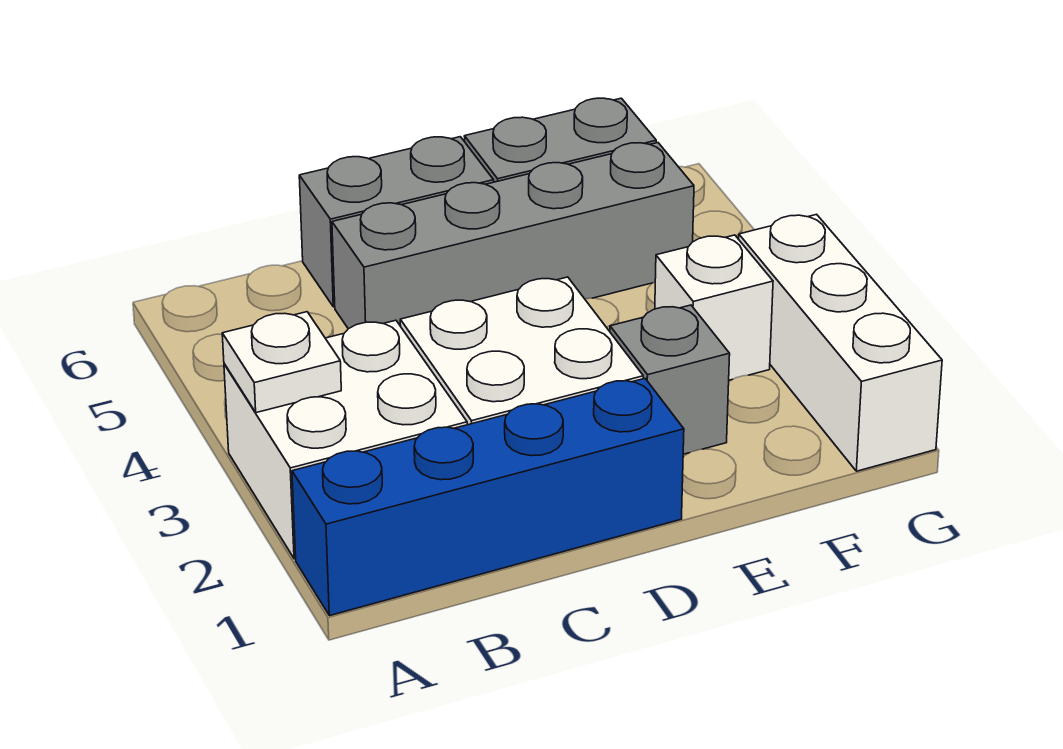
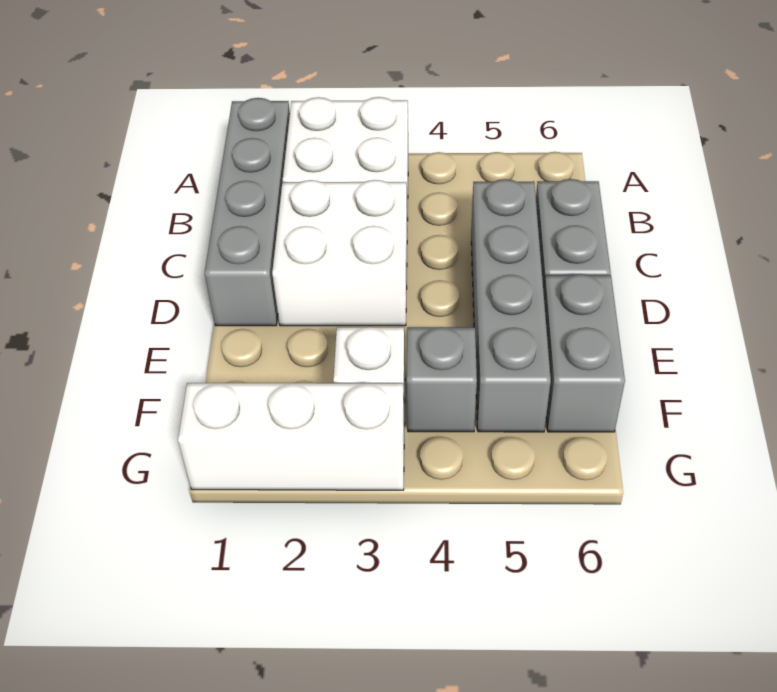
blue brick A1:D1 level 1 -> grey brick A1:D1 level 1
white plate A3 level 2 -> none
grey brick E2 level 1 -> grey brick F4 level 1

